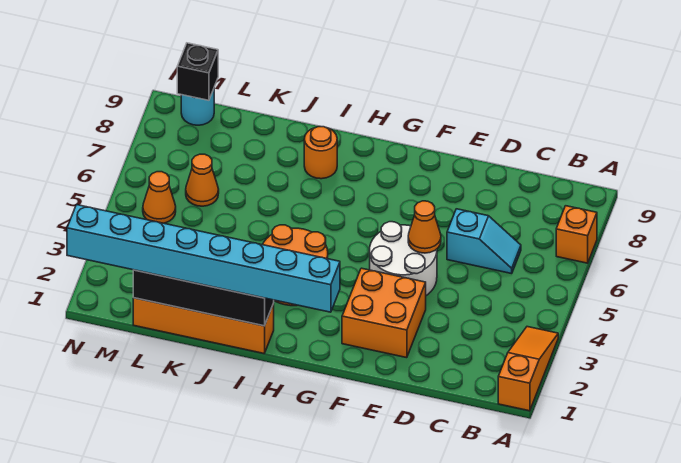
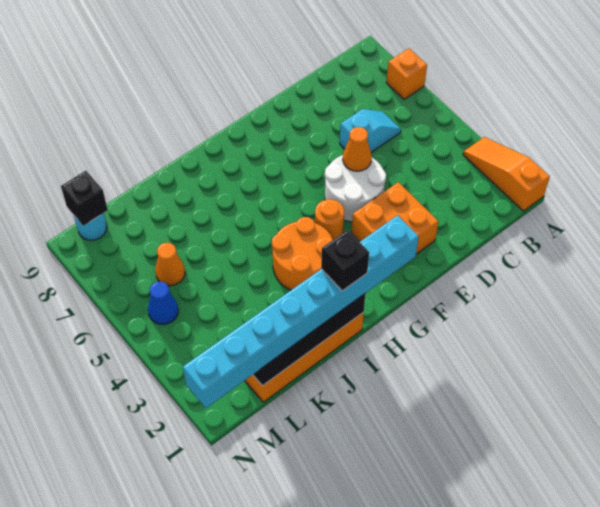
none -> black brick I1 level 4
orange round brick I8 level 1 -> orange round brick G4 level 1
orange cone M5 level 1 -> blue cone M5 level 1

